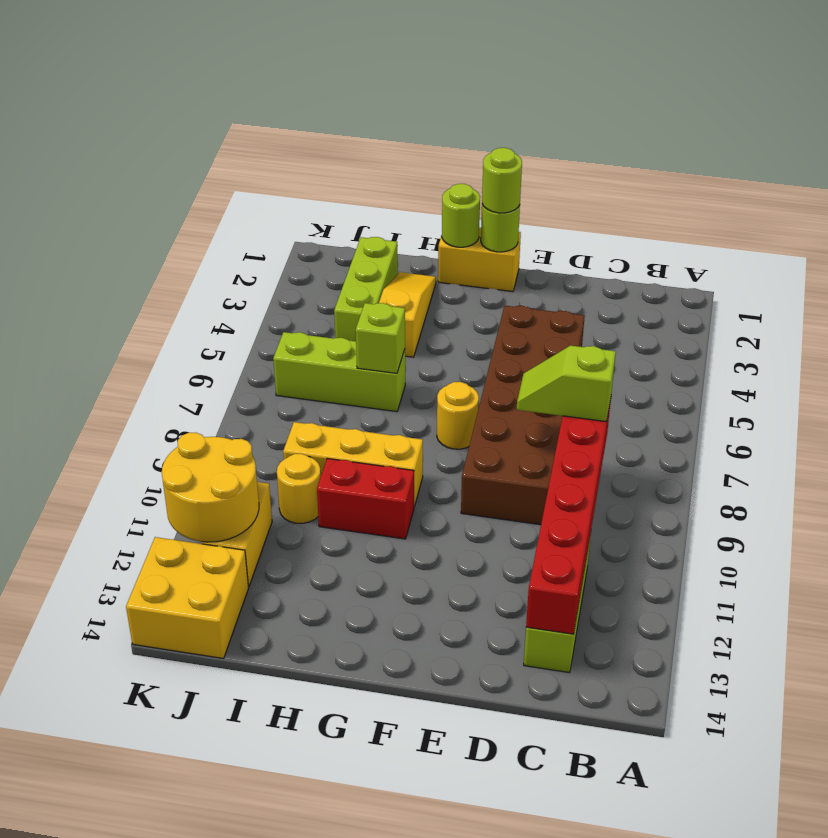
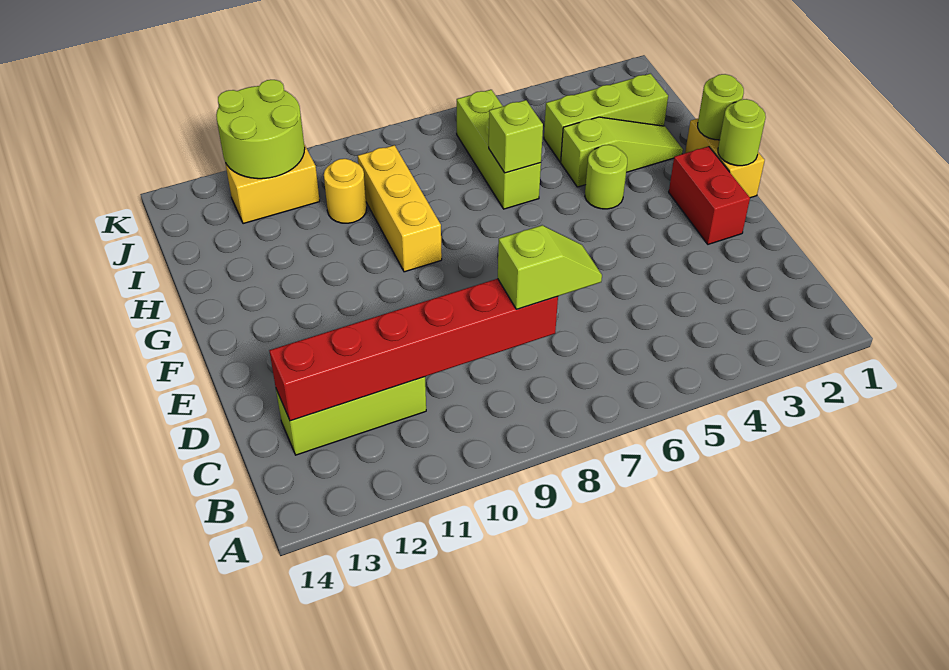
lime slope C8:D8 level 3 top C -> lime slope C7:C8 level 3 top 8
brown brick D4:E9 level 1 -> none
lime round brick F1 level 3 -> lime round brick G4 level 1
yellow round brick F7 level 1 -> none
red brick G10:H10 level 1 -> red brick E2:F2 level 1
yellow slope H2:H4 level 1 top 4 -> lime slope H2:H4 level 1 top 4
yellow round brick J11:K12 level 2 -> lime round brick J11:K12 level 2
yellow brick J13:K14 level 1 -> none

